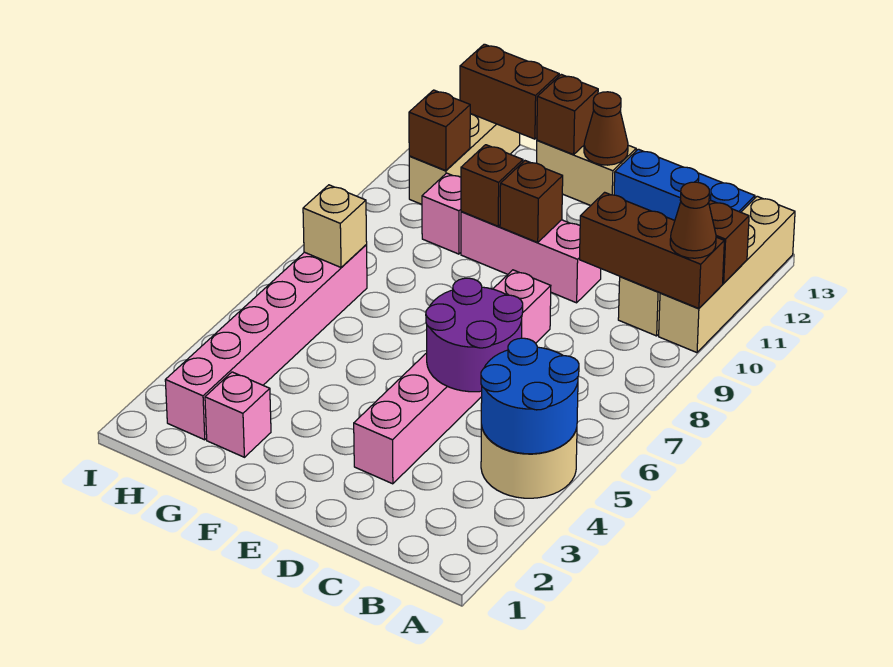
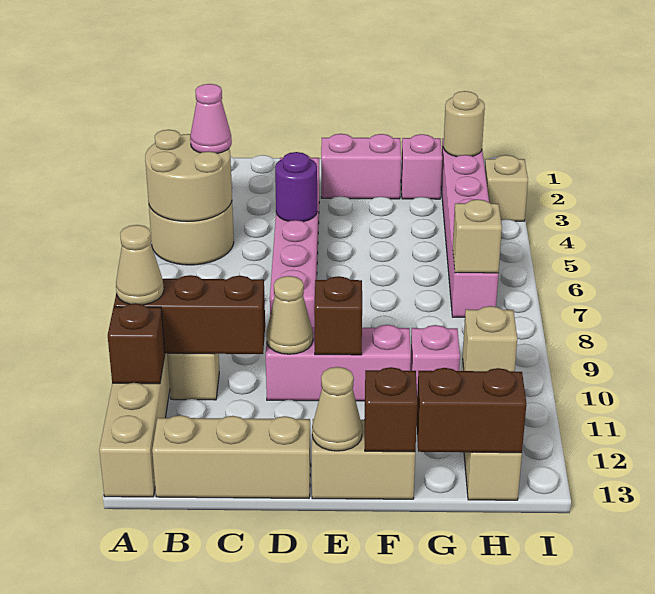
blue round brick A4:B5 level 2 -> tan round brick A4:B5 level 2
brown cone A10 level 3 -> tan cone A10 level 3
none -> pink cone B4 level 3
blue brick B13:D13 level 1 -> tan brick B13:D13 level 1
purple round brick C5:D6 level 2 -> purple round brick D5 level 2
none -> tan cone D10 level 2
none -> pink brick E2:F2 level 1
brown cone E13 level 2 -> tan cone E13 level 2
brown brick F10 level 2 -> none
none -> tan round brick H2 level 2
brown brick H11 level 2 -> tan brick H11 level 2
none -> tan brick I3 level 1

